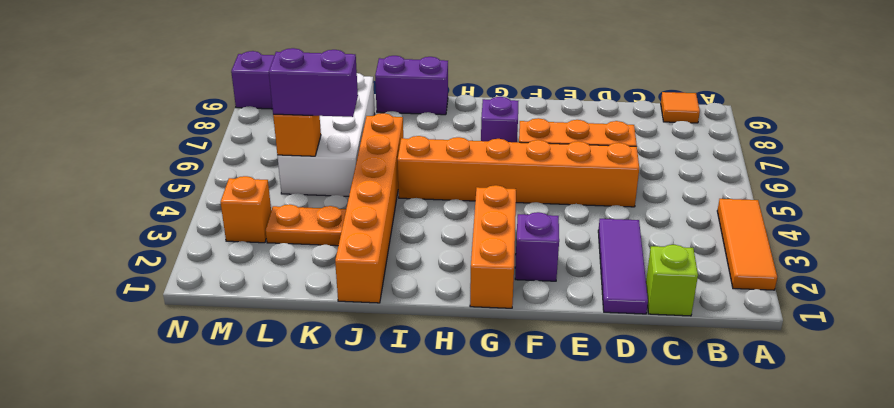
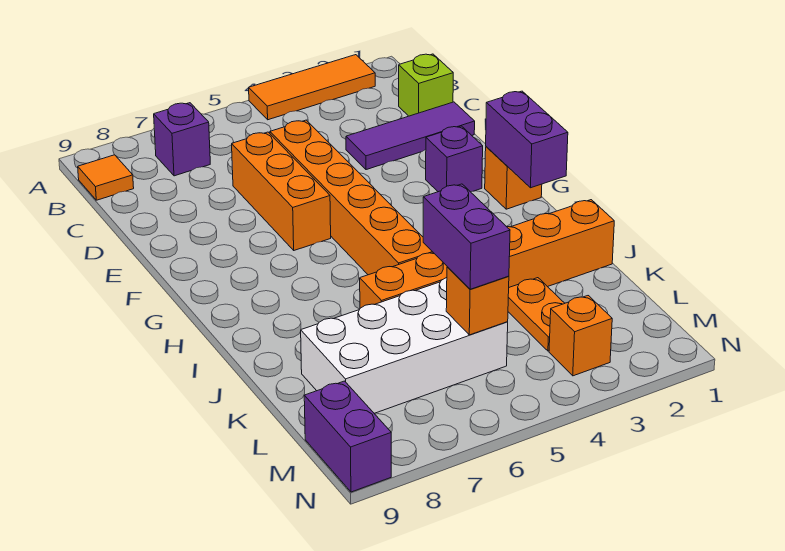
orange brick G1:G3 level 1 -> orange brick G1 level 1
purple brick G7 level 1 -> purple brick B7 level 1
purple brick I9:J9 level 1 -> purple brick G1:H1 level 2

